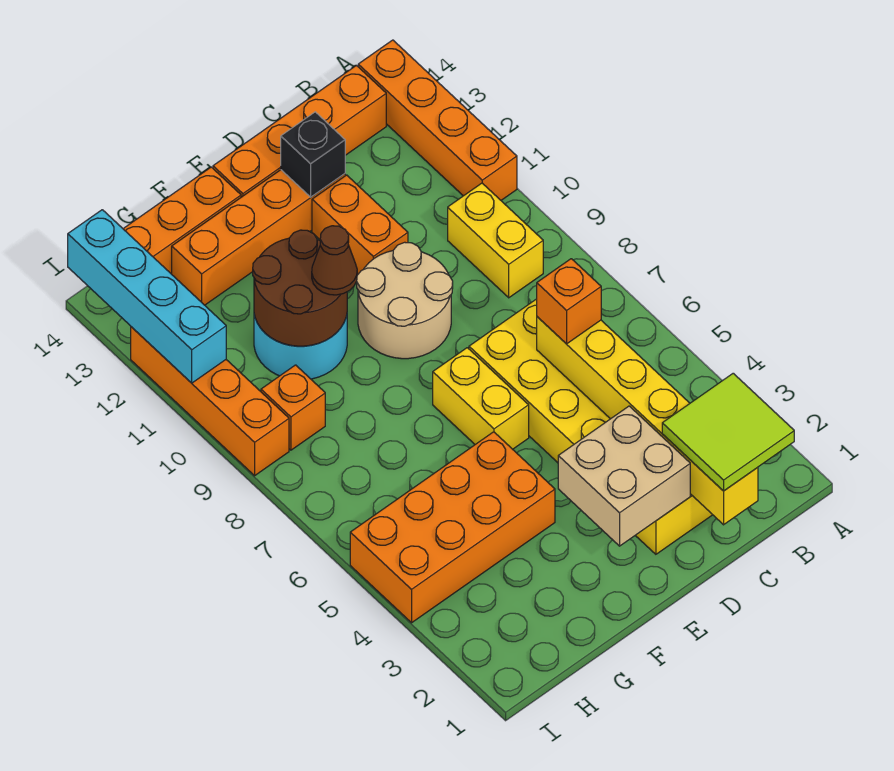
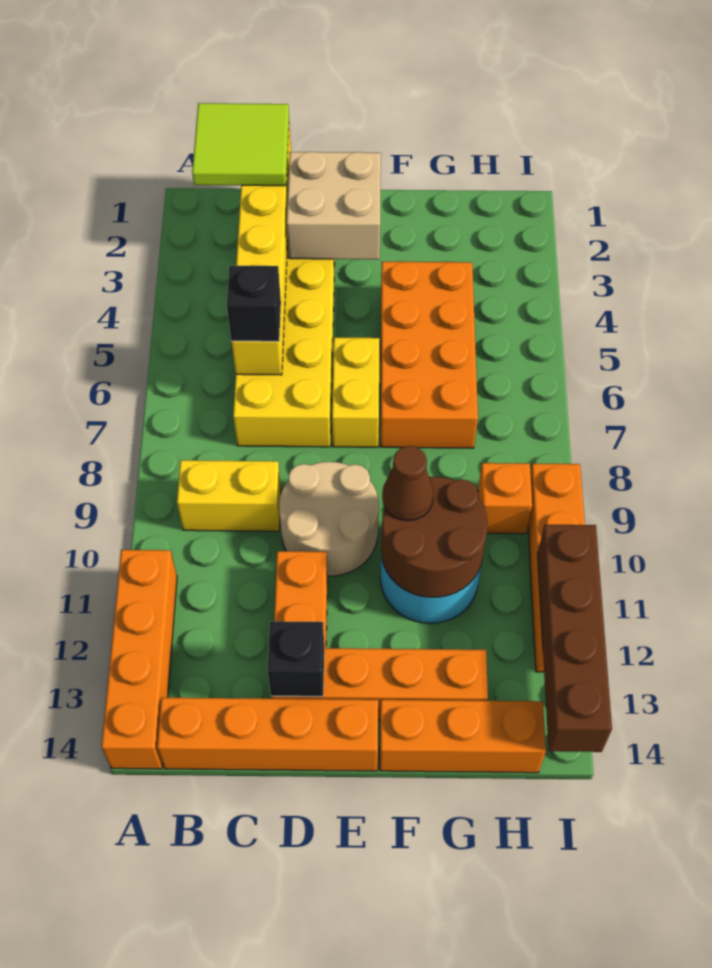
yellow brick B9:B10 level 1 -> yellow brick B9:C9 level 1
orange brick C6 level 3 -> black brick C6 level 3
orange brick F4:I5 level 1 -> orange brick F4:G7 level 1
cyan brick I11:I14 level 2 -> brown brick I11:I14 level 2

